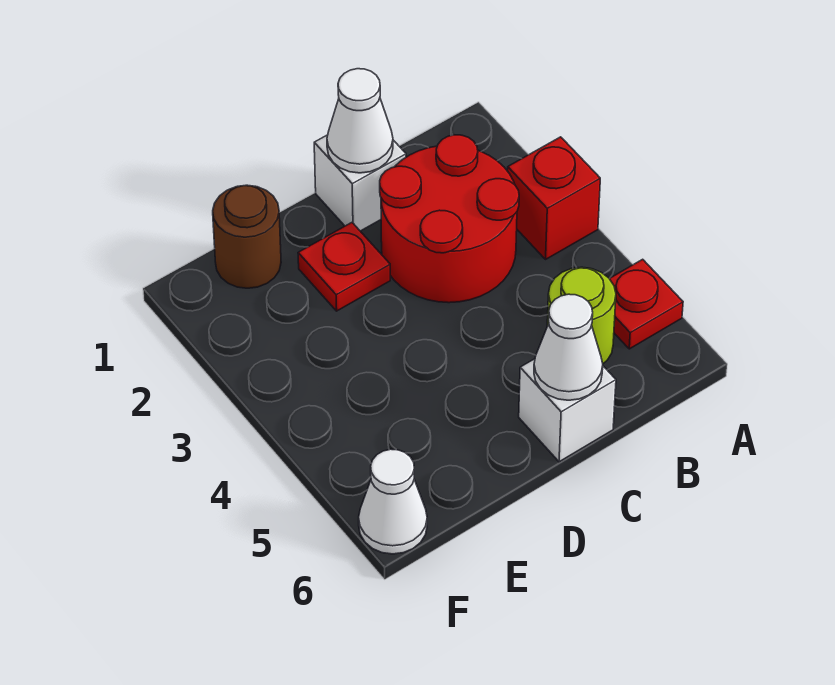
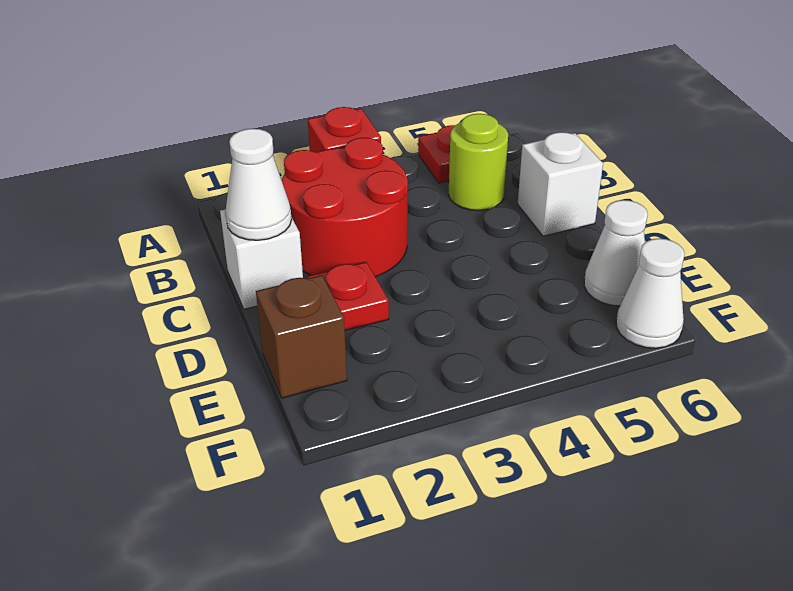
white cone C6 level 2 -> white cone E6 level 1
brown round brick E1 level 1 -> brown brick E1 level 1

